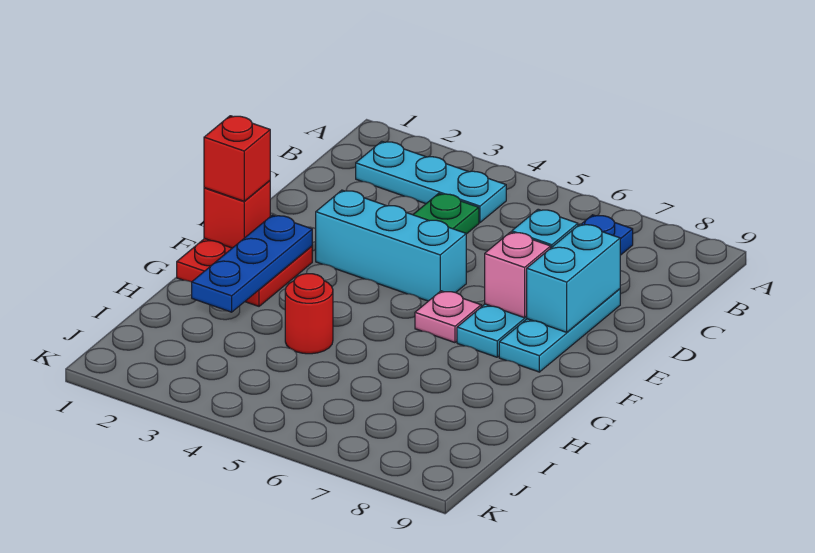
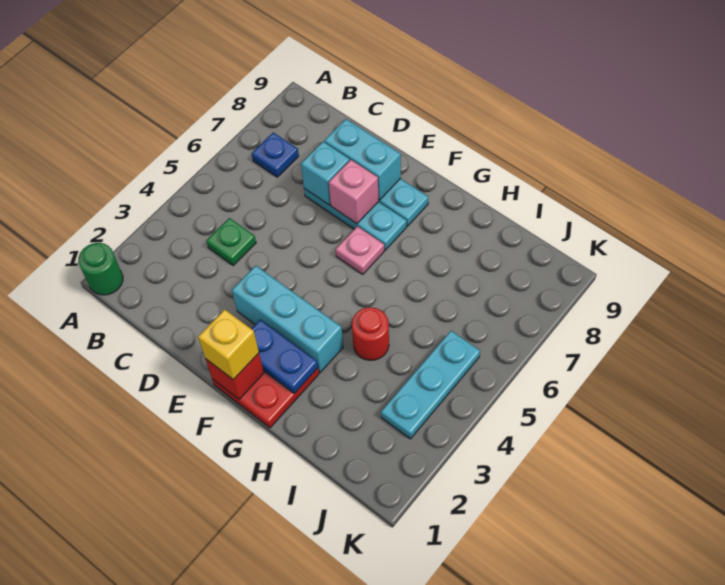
none -> green round brick A1 level 1
cyan plate B2:B4 level 1 -> cyan plate J3:J5 level 1
cyan brick E3:E5 level 1 -> cyan brick E3:G3 level 1
red brick F1 level 3 -> yellow brick F1 level 3
blue plate F2:H2 level 2 -> blue plate F2:G2 level 2

